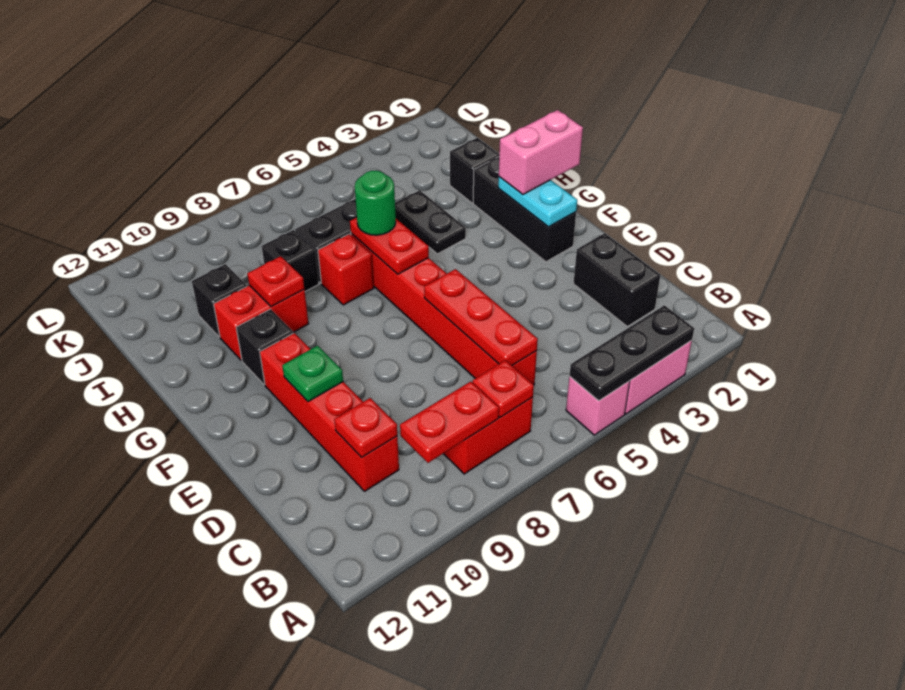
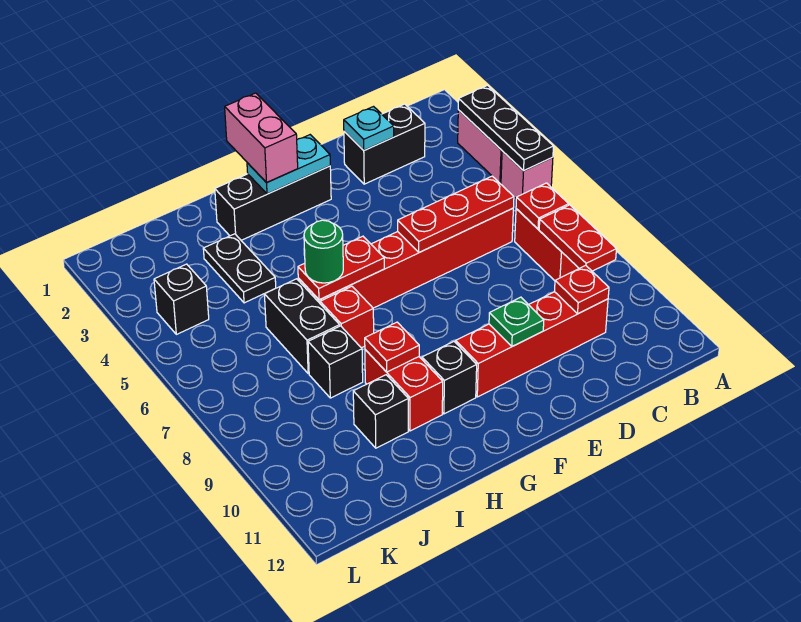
none -> cyan plate D2 level 2
black plate H4:I4 level 1 -> black plate I3:I4 level 1
black brick I2 level 1 -> black brick K4 level 1

